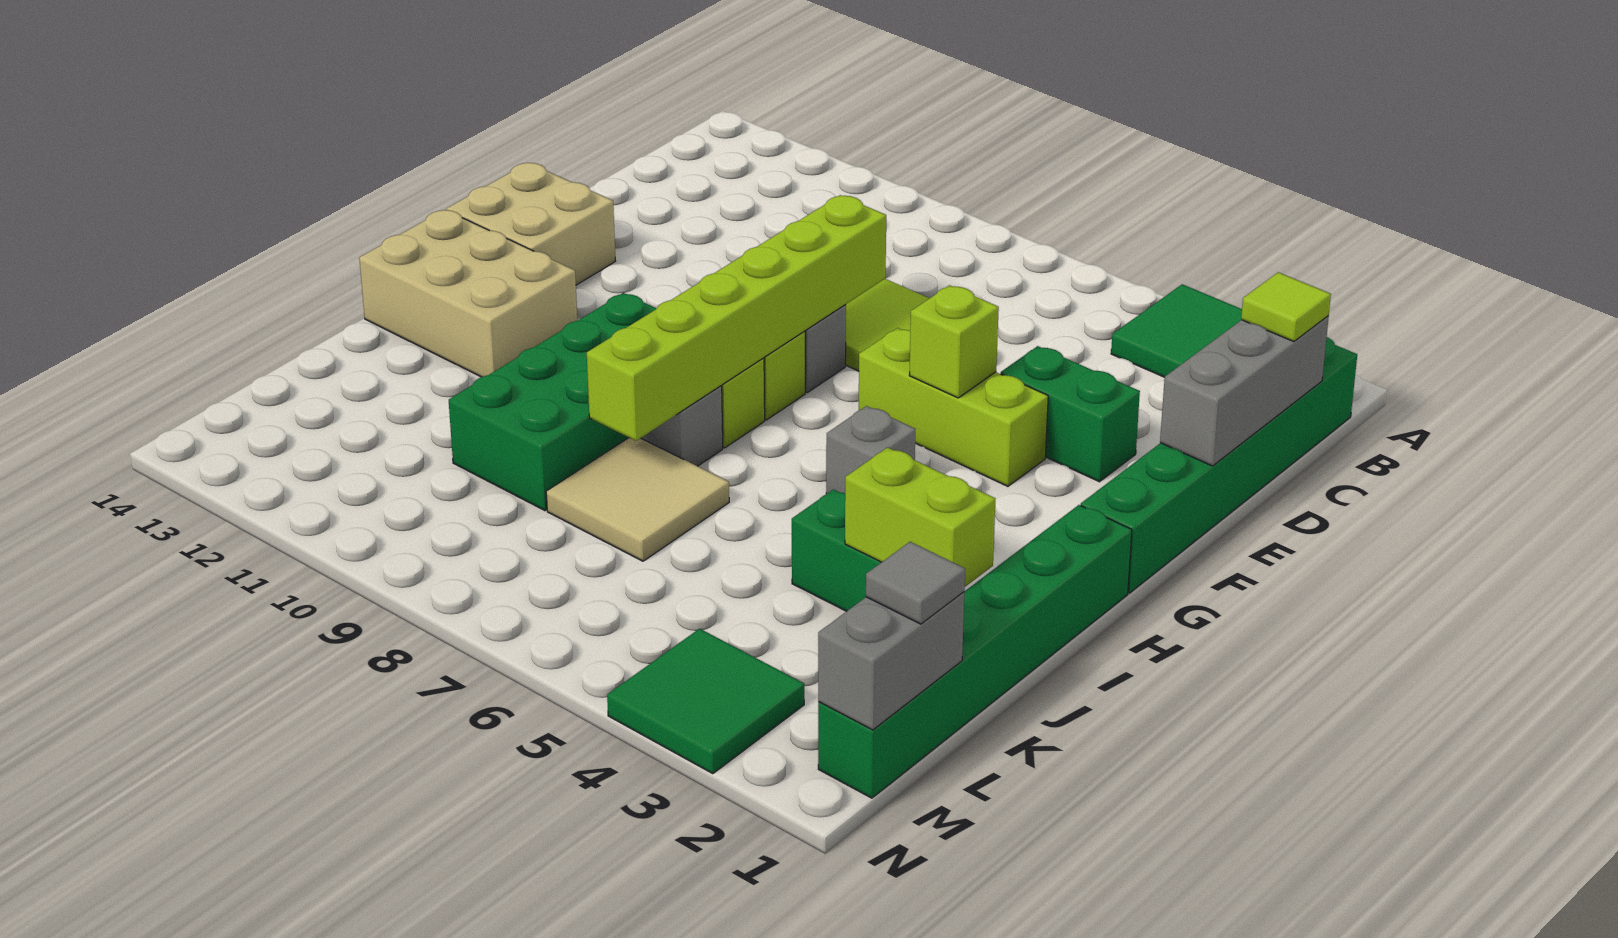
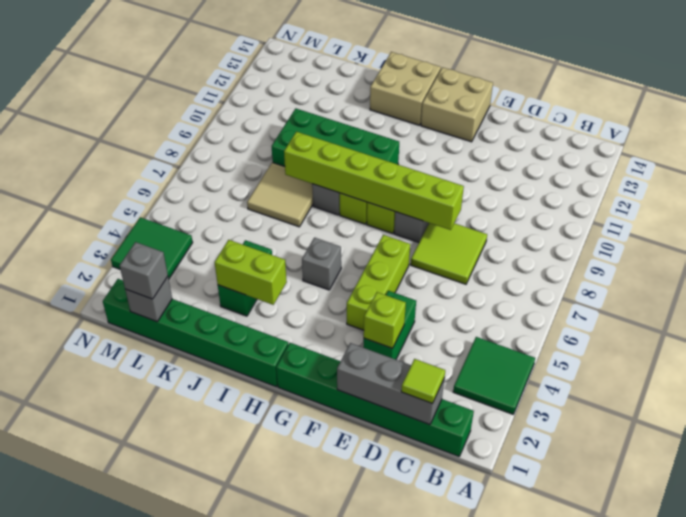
lime brick F5 level 2 -> lime brick E3 level 2
tan brick H12:I14 level 1 -> tan brick H13:I14 level 1
lime brick J2:J3 level 2 -> lime brick I3:J3 level 2
grey brick L1:M1 level 2 -> grey brick L1 level 2
grey tile L1 level 3 -> grey brick L1 level 3

